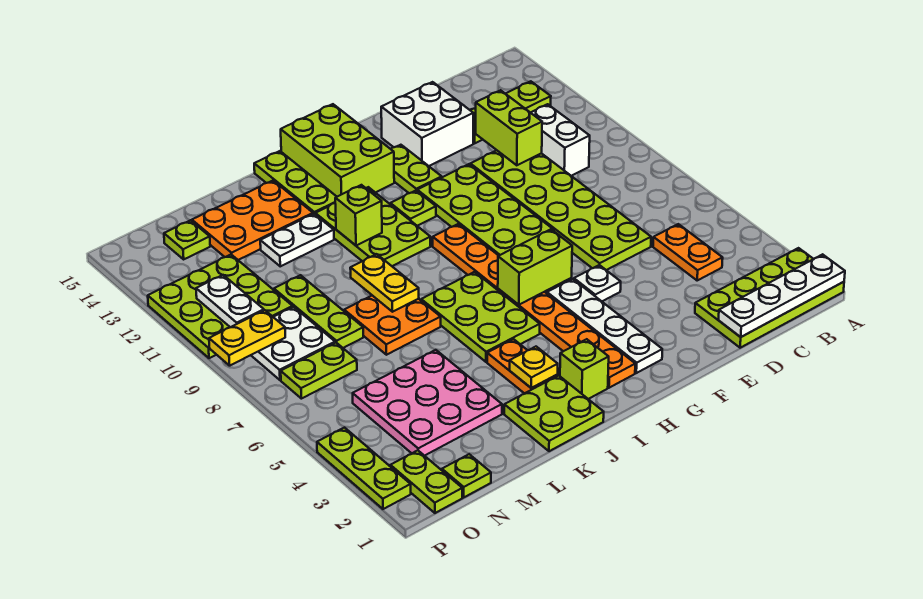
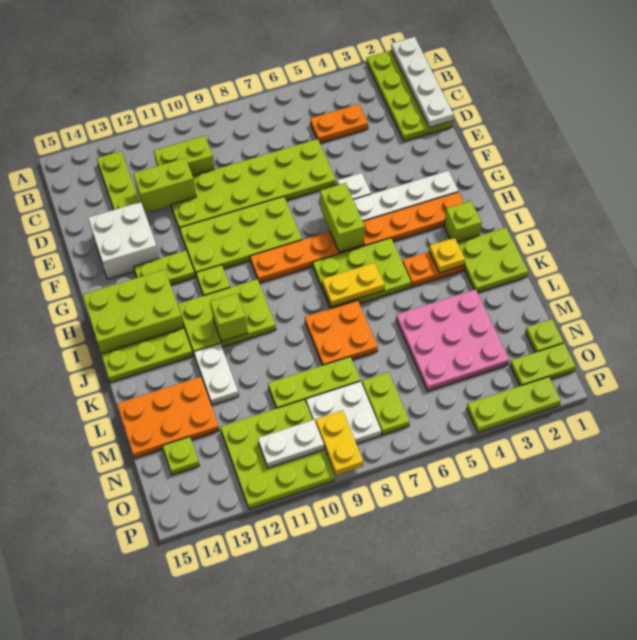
white brick C10:C11 level 1 -> lime brick C10:C11 level 1
yellow plate K8:K9 level 2 -> yellow plate J6:J7 level 2
orange plate K13:M14 level 1 -> orange plate L13:M15 level 1

